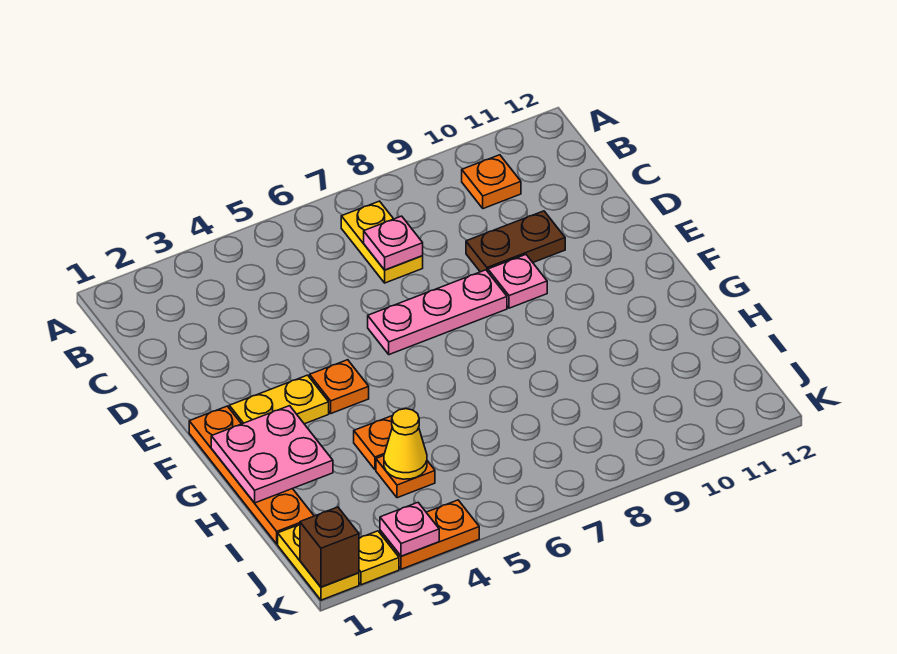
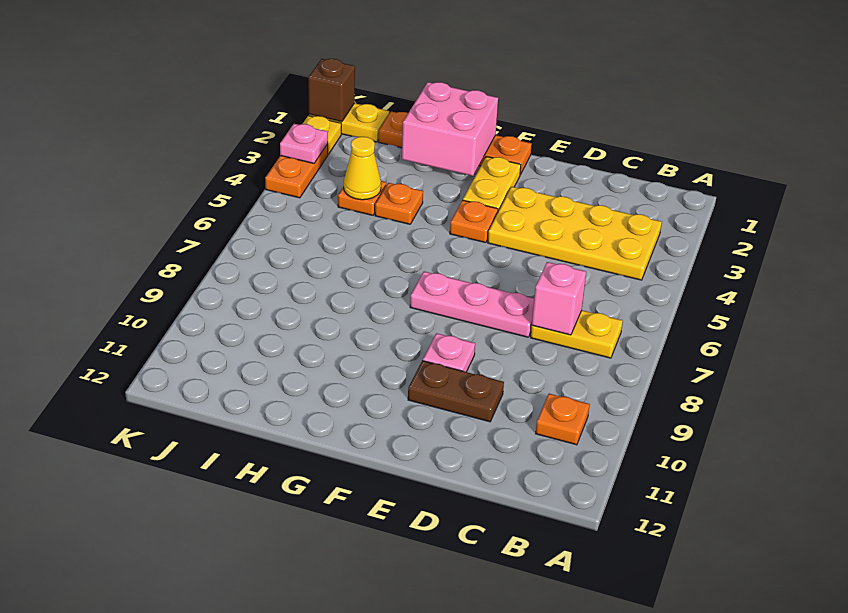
none -> yellow plate B3:E4 level 1
pink plate C7 level 2 -> pink brick C7 level 2
brown plate D9:D10 level 1 -> brown plate D10:E10 level 1
pink plate E6:E8 level 1 -> pink plate D7:F7 level 1
pink plate G1:H2 level 2 -> pink brick G1:H2 level 2

